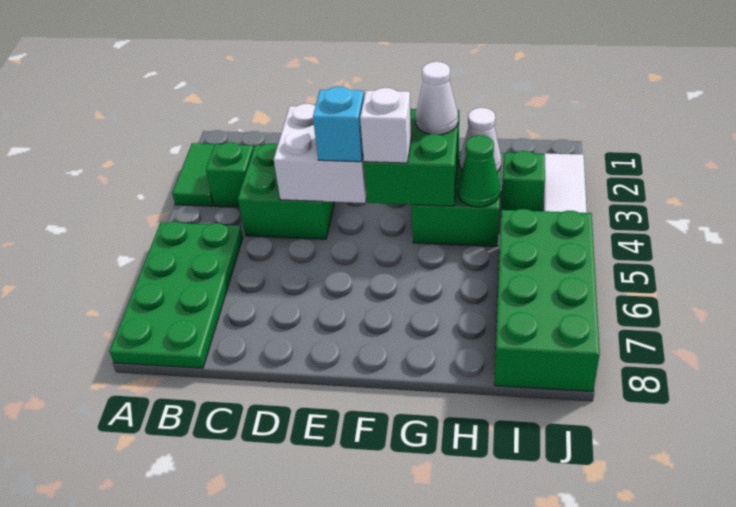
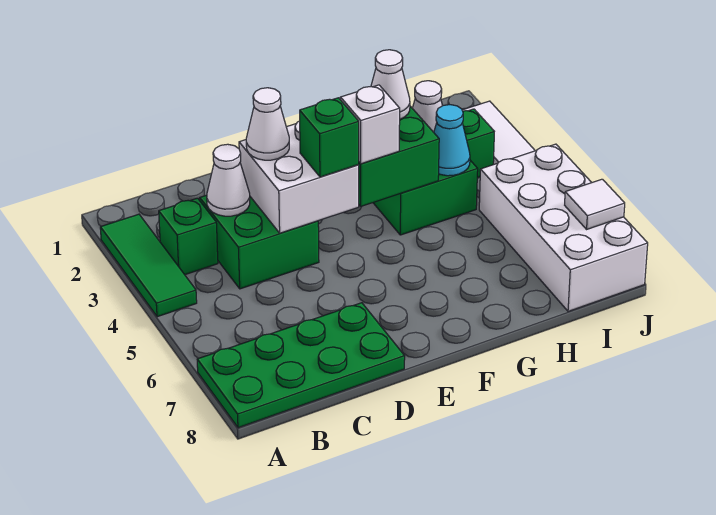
green tile A2:A3 level 1 -> green tile A2:A4 level 1
green plate A5:B8 level 1 -> green plate A7:D8 level 1
none -> white cone C3 level 2
none -> white cone D3 level 3
cyan brick E4 level 3 -> green brick E4 level 3
green cone H4 level 2 -> cyan cone H4 level 2
green brick I5:J8 level 1 -> white brick I5:J8 level 1
none -> white tile J7 level 2

